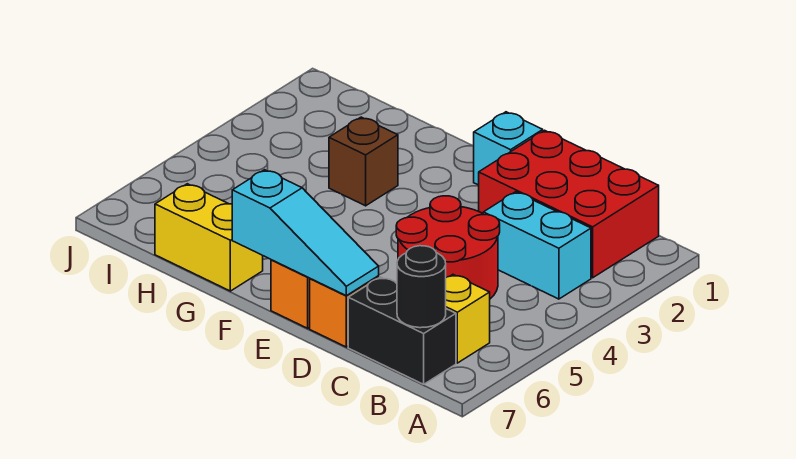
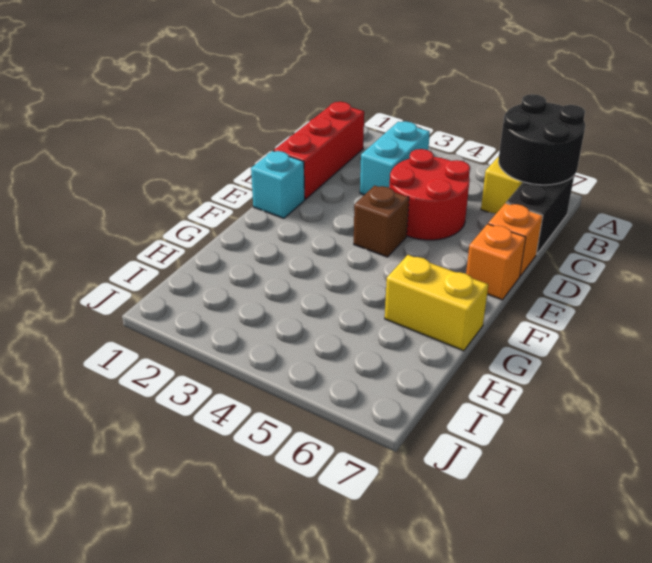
red brick B1:D2 level 1 -> red brick B1:D1 level 1
black round brick B7 level 2 -> black round brick A6:B7 level 2
cyan slope D7:F7 level 2 top F -> none
brown brick G3 level 1 -> brown brick E4 level 1
yellow brick G7:H7 level 1 -> yellow brick G6:G7 level 1

